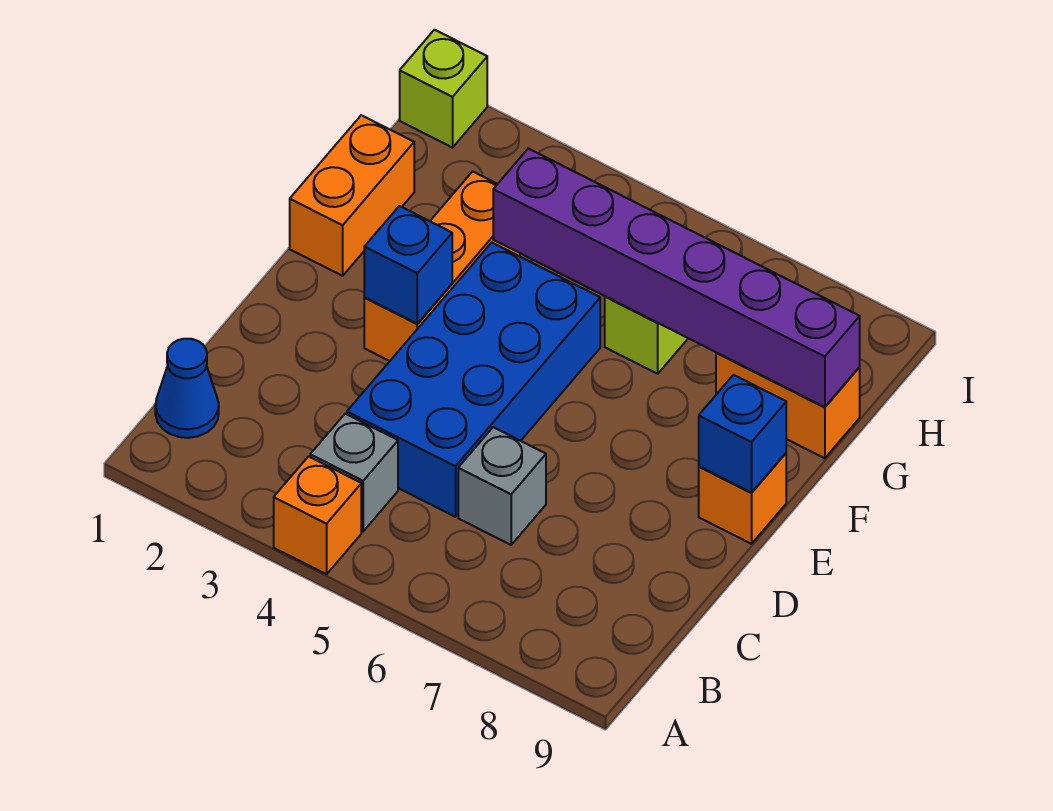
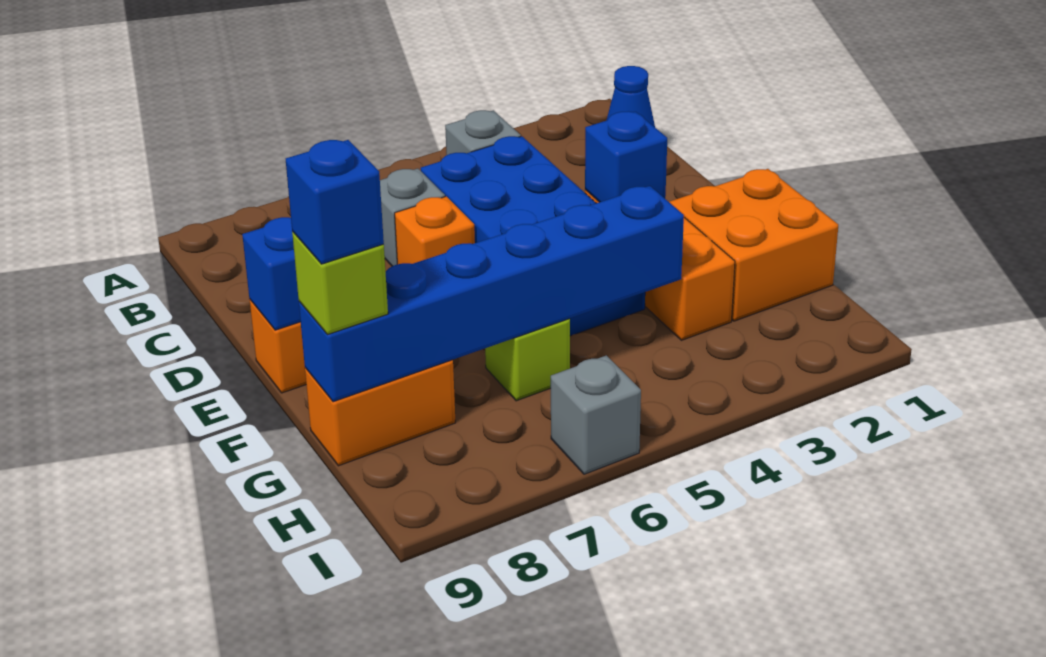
orange brick A4 level 1 -> orange brick D6 level 1
orange brick F1:G1 level 1 -> orange brick F1:G2 level 1
purple brick G4:G9 level 2 -> blue brick G4:G9 level 2
none -> blue brick G9 level 4
lime brick I1 level 1 -> lime brick G9 level 3
none -> grey brick I6 level 1

